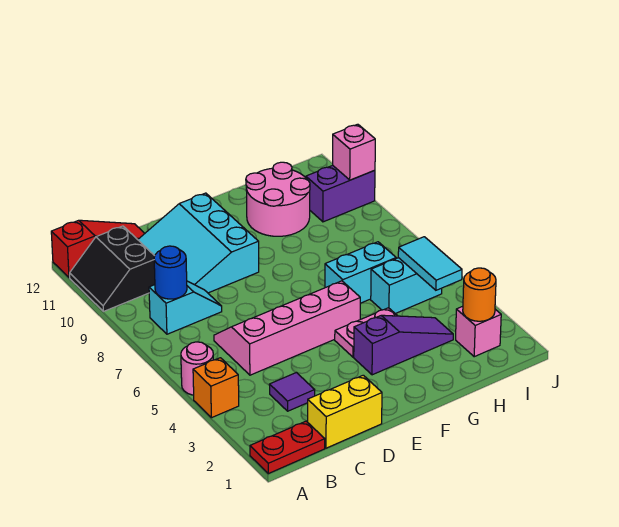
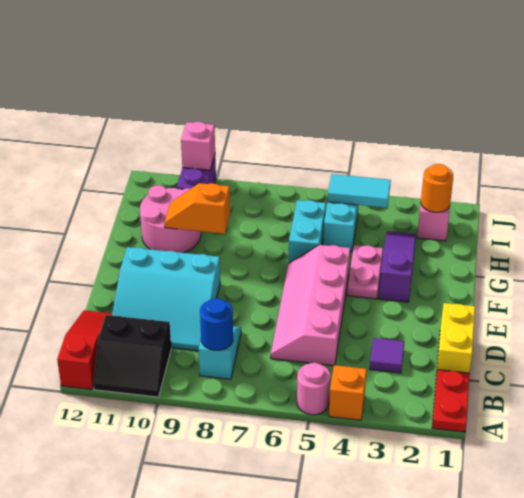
none -> orange slope G9:G10 level 2 top 9

